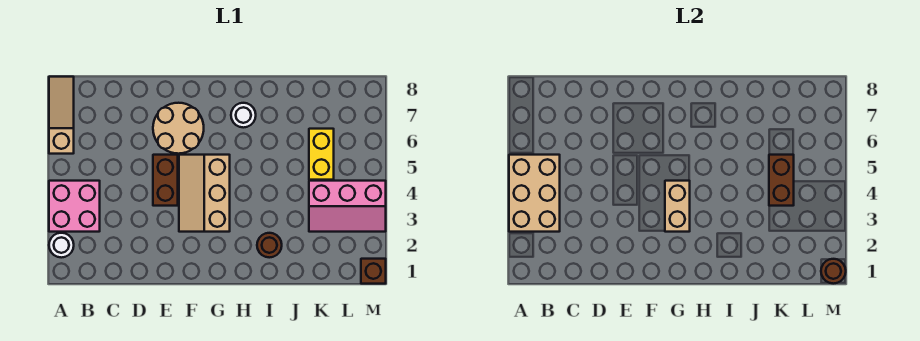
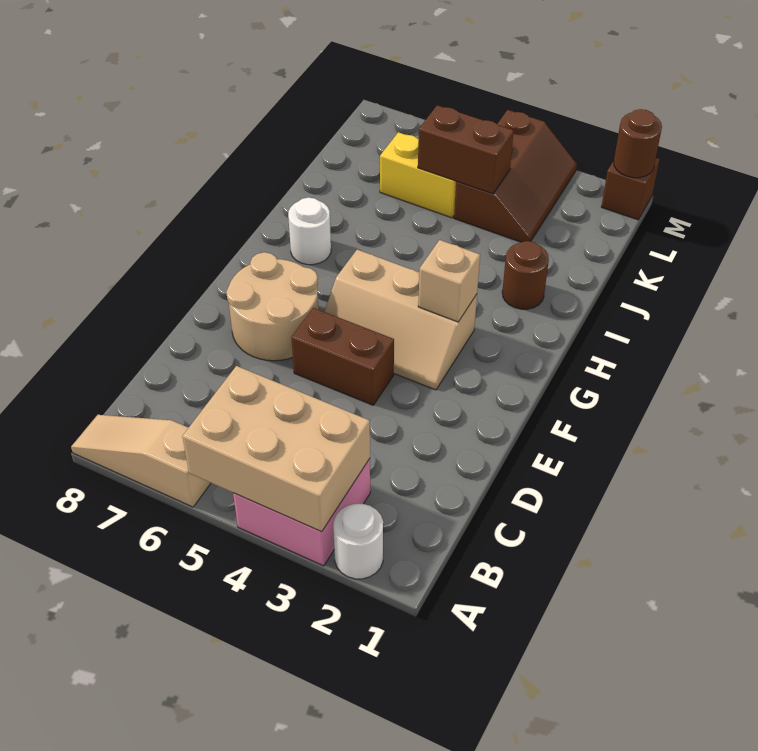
tan brick G3:G4 level 2 -> tan brick G3 level 2
pink slope K3:M4 level 1 top 4 -> brown slope K3:M4 level 1 top 4

